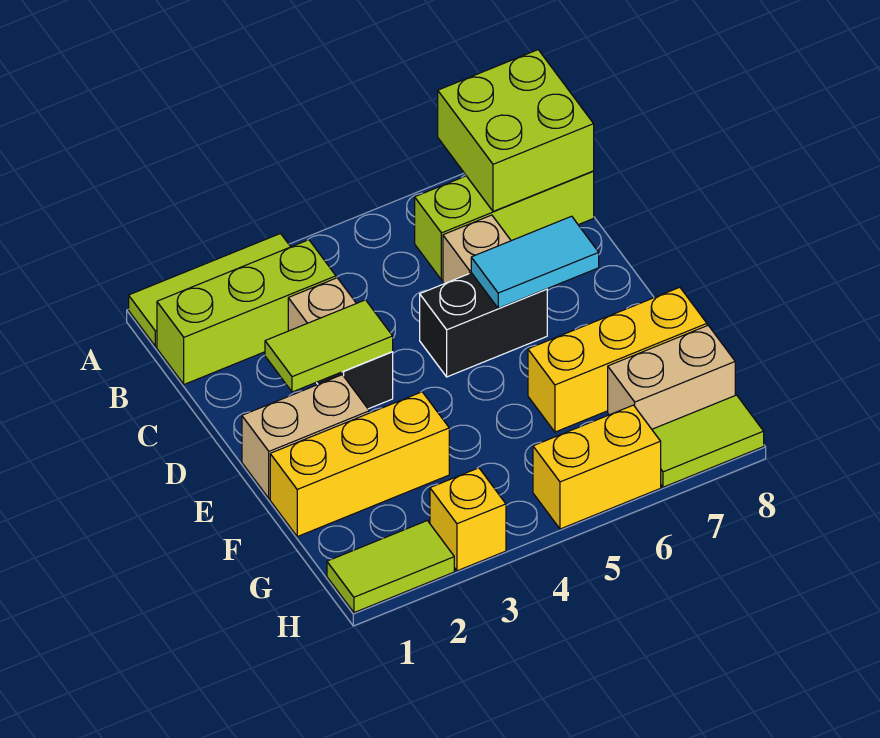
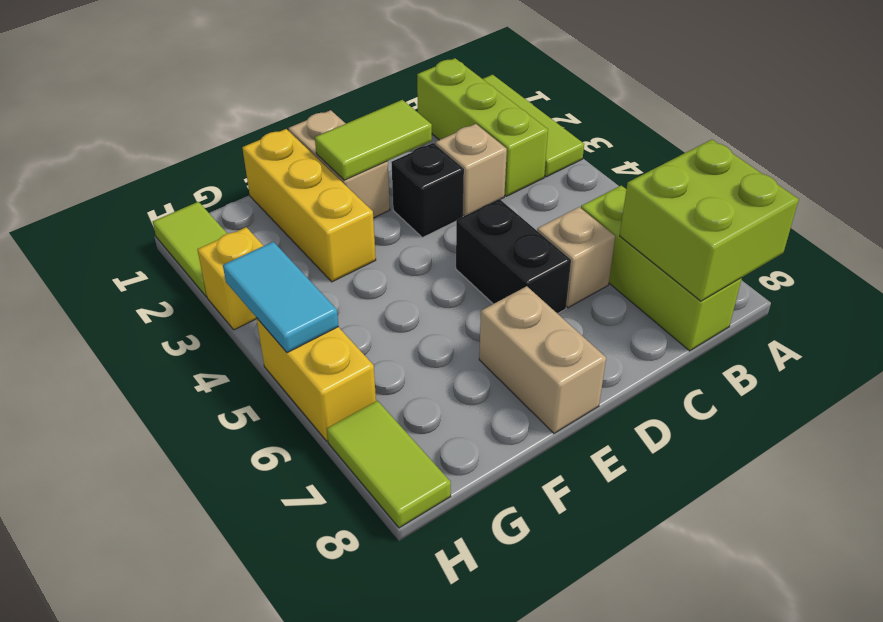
lime tile D2:D3 level 2 -> lime tile D2:E2 level 2
cyan tile D6:D7 level 2 -> cyan tile H4:H5 level 2
yellow brick F6:F8 level 1 -> none
tan brick G7:G8 level 1 -> tan brick E7:E8 level 1

